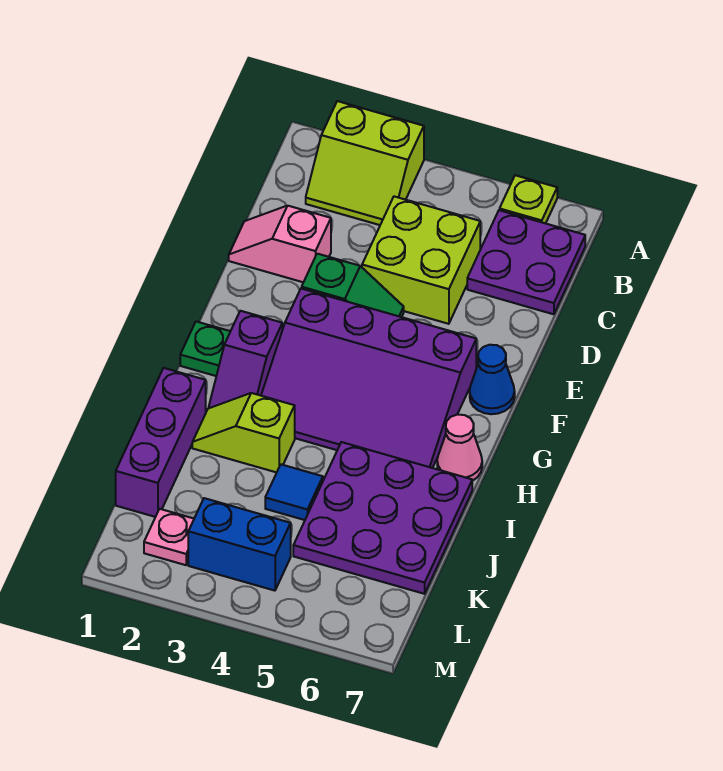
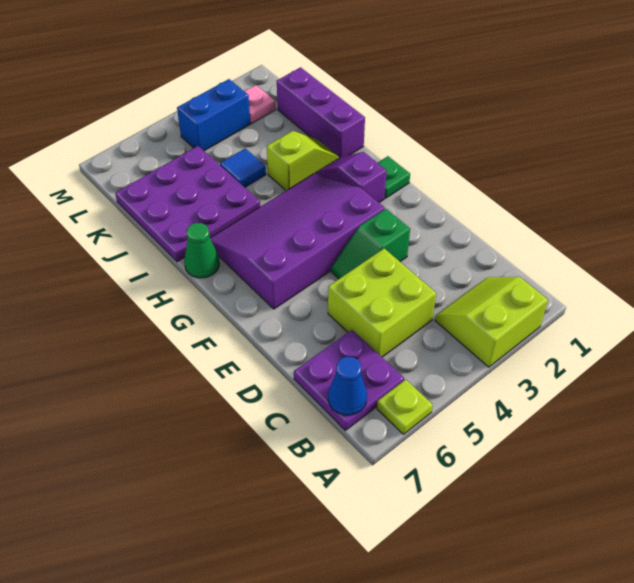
pink slope D1:D2 level 1 top 2 -> none
blue cone F7 level 1 -> blue cone B7 level 2
pink cone H7 level 1 -> green cone H7 level 1

